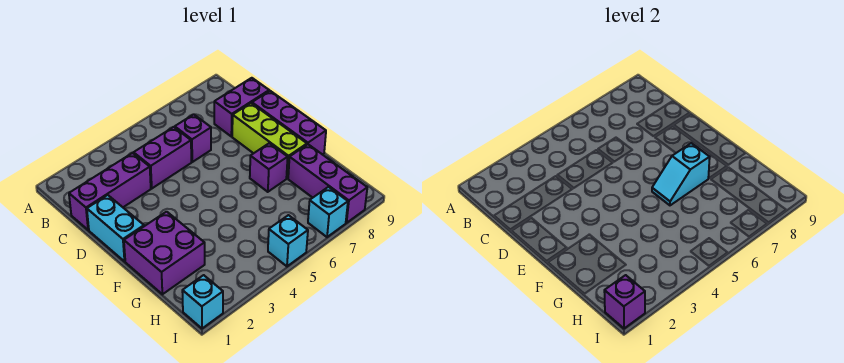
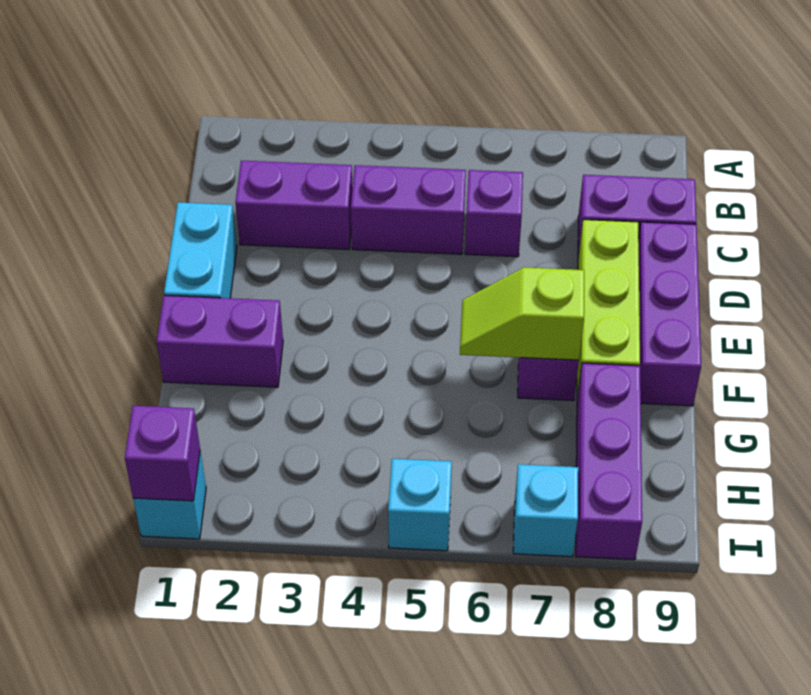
purple brick C1:C3 level 1 -> purple brick C2:C3 level 1
purple brick F1:G2 level 1 -> purple brick F1:F2 level 1
cyan slope F6:F7 level 2 top 7 -> lime slope F6:F7 level 2 top 7

